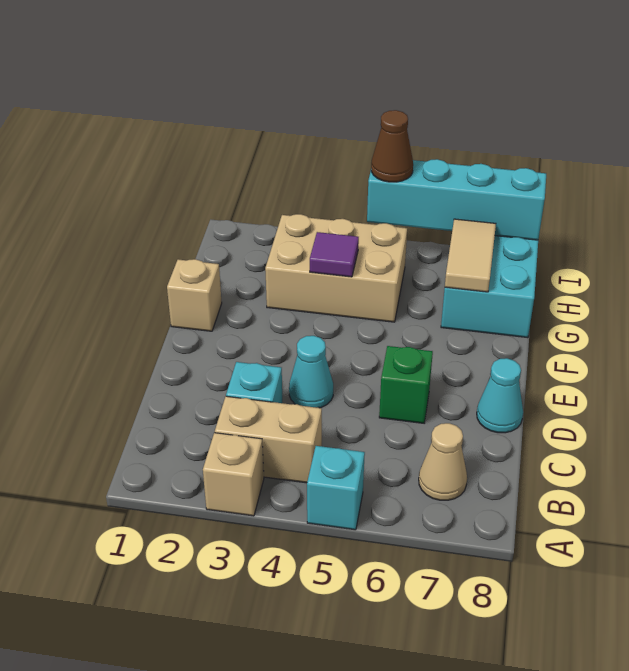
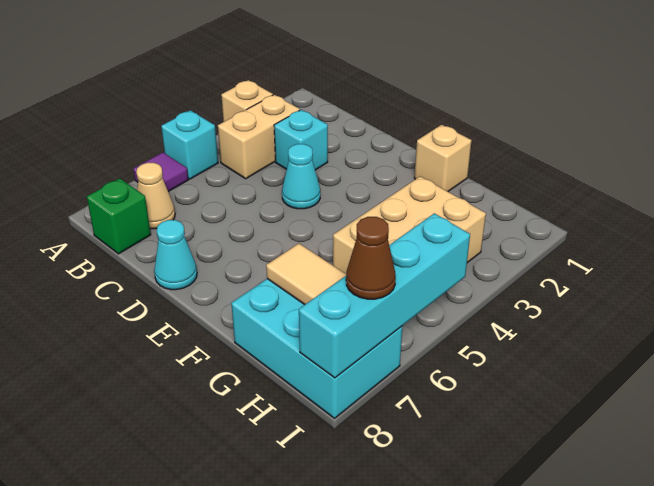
green brick D6 level 1 -> green brick B8 level 1
purple tile G4 level 2 -> purple tile A6 level 1
brown cone I5 level 3 -> brown cone I7 level 3

